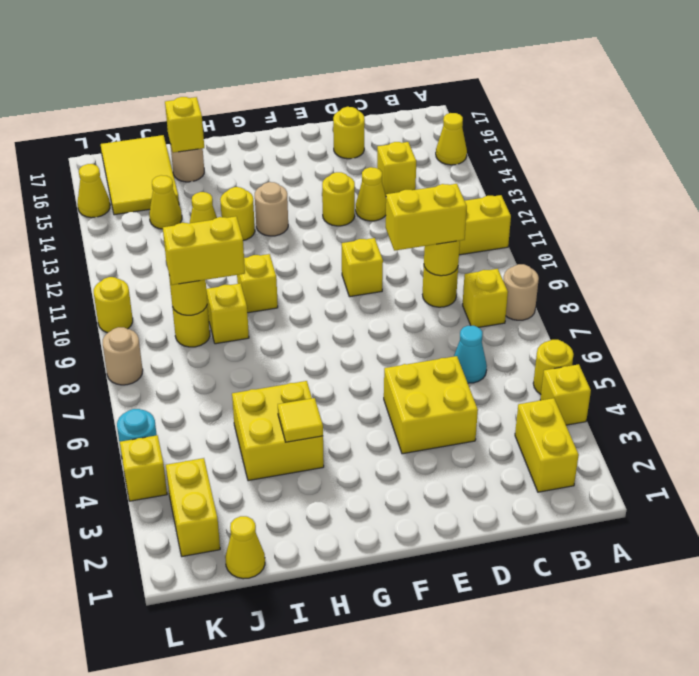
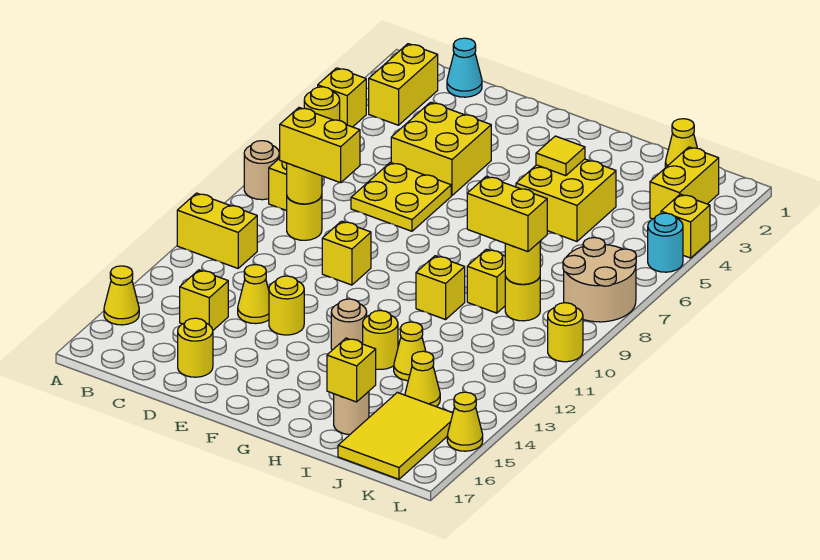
cyan cone C6 level 1 -> cyan cone C1 level 1
none -> yellow plate D6:E7 level 1
tan round brick L8 level 1 -> tan round brick K7:L8 level 1

